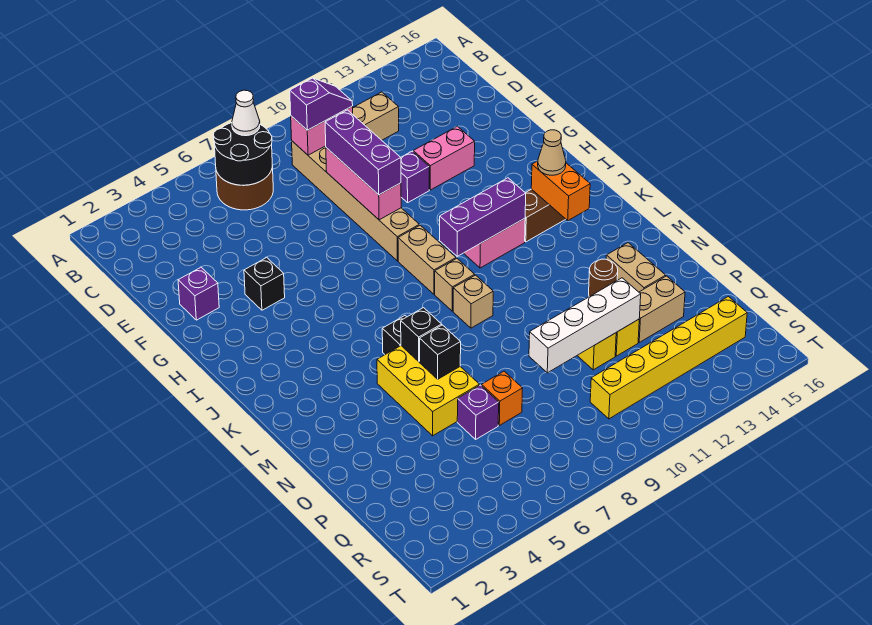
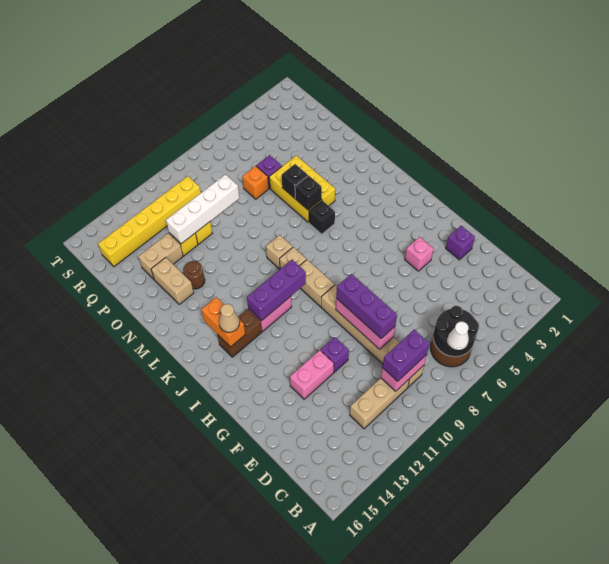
purple slope C9:C10 level 3 top 9 -> purple brick C9:C10 level 3
black brick G4 level 1 -> pink brick G4 level 1

